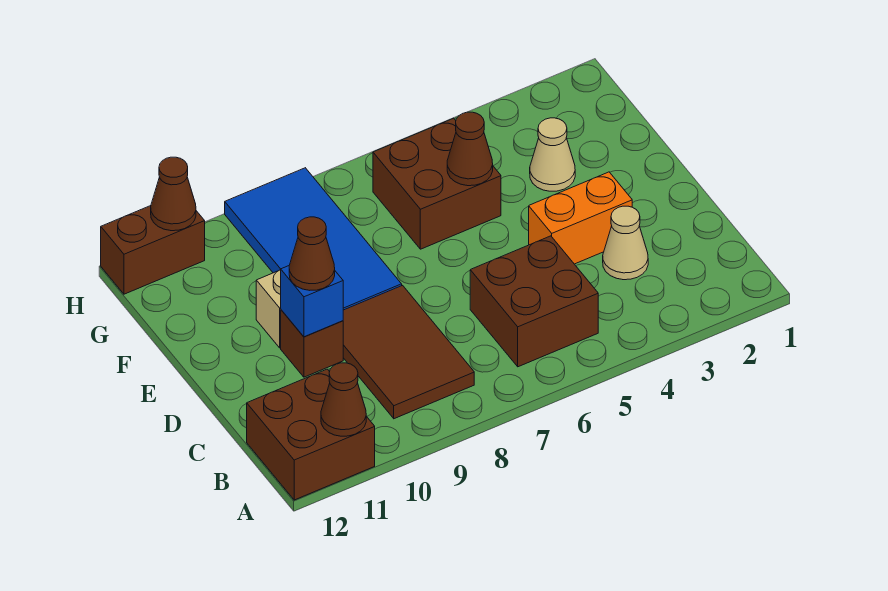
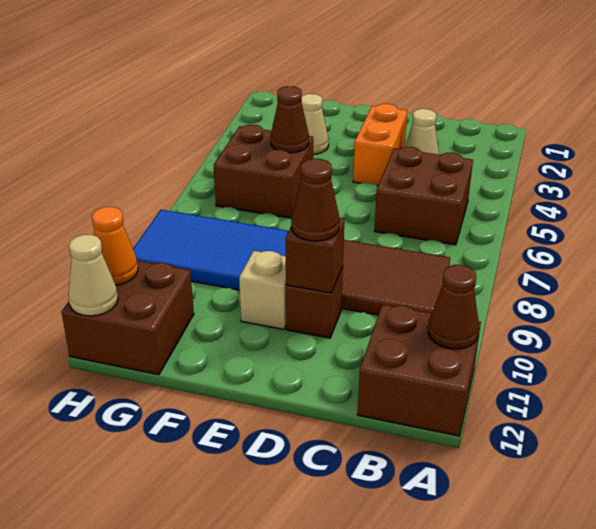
blue brick D10 level 2 -> brown brick D10 level 2
brown brick H11:H12 level 1 -> brown brick G11:H12 level 1
brown cone H11 level 2 -> orange cone H11 level 2
none -> tan cone H12 level 2

